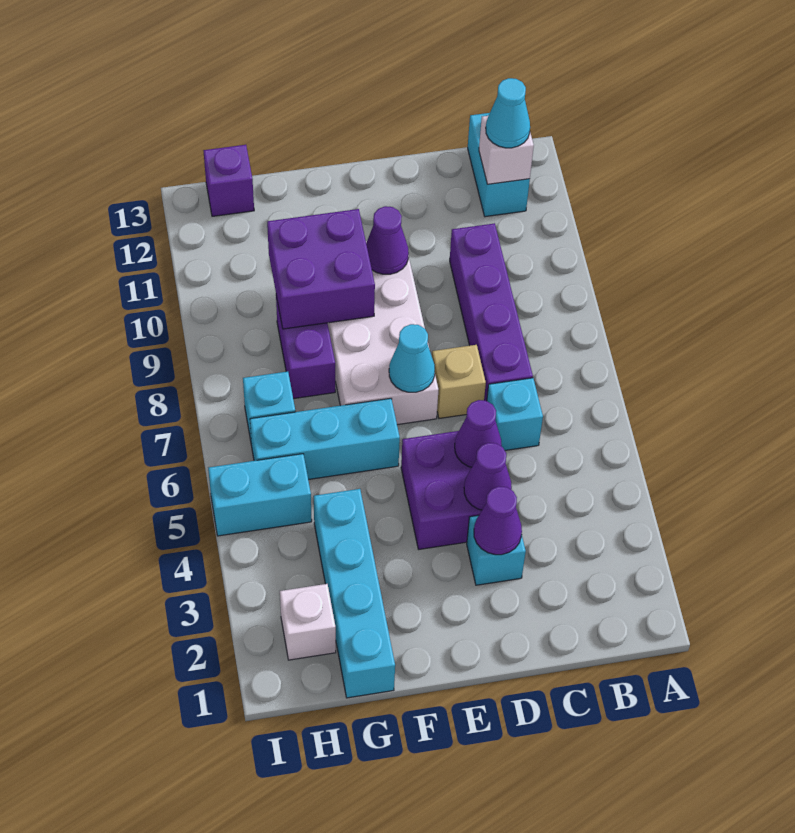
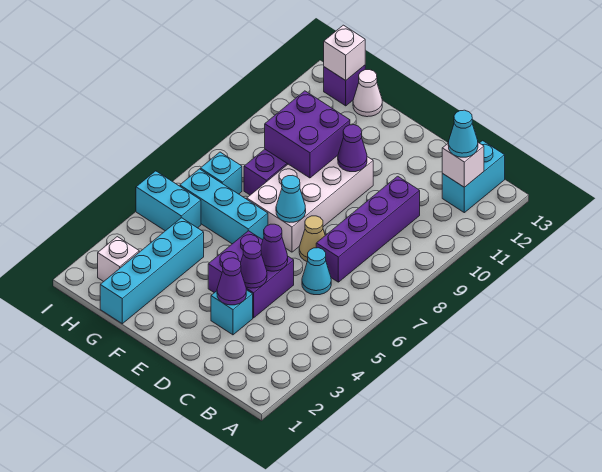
cyan brick C6 level 1 -> cyan cone C6 level 1
tan brick D7 level 1 -> tan cone D7 level 1
none -> white cone G13 level 1
none -> white brick H13 level 2

